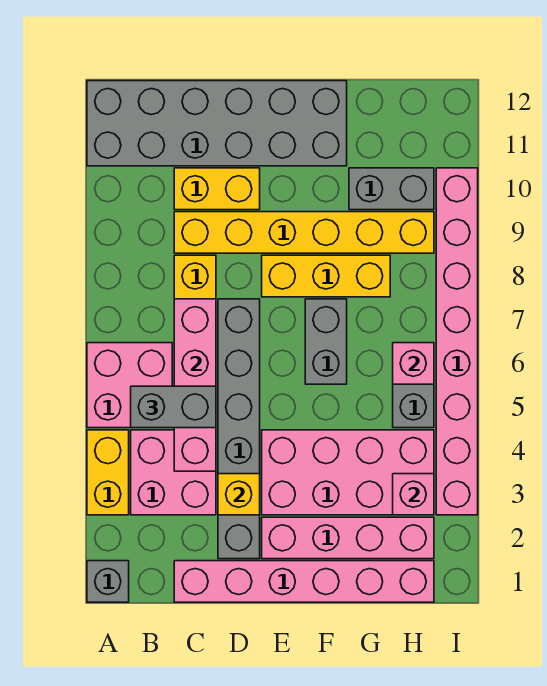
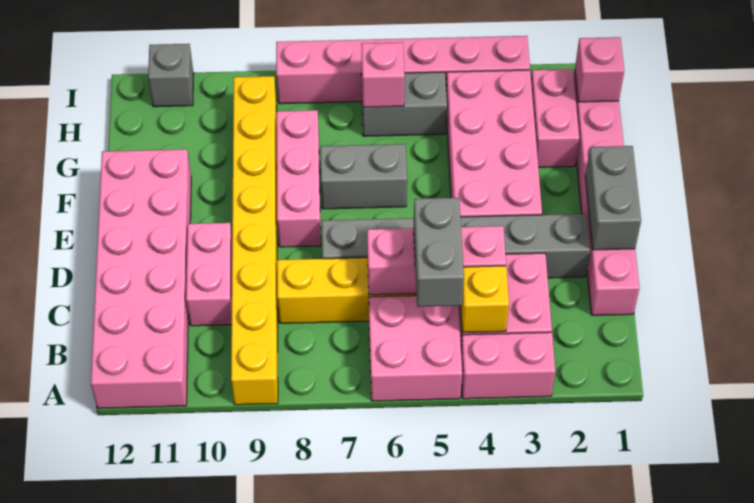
grey brick A1 level 1 -> grey brick I11 level 1
yellow brick A3:A4 level 1 -> pink brick A3:A4 level 1
grey brick A11:F12 level 1 -> pink brick A11:F12 level 1
pink brick C4:C7 level 2 -> pink brick C4:C6 level 2
yellow brick C9:H9 level 1 -> yellow brick A9:H9 level 1
yellow brick C10:D10 level 1 -> pink brick C10:D10 level 1
yellow brick D3 level 2 -> yellow brick B4 level 2
pink brick E2:H2 level 1 -> pink brick G2:H2 level 1
yellow brick E8:G8 level 1 -> pink brick E8:G8 level 1
grey brick G10:H10 level 1 -> grey brick D1:E1 level 2
pink brick H3 level 2 -> pink brick H1 level 2
pink brick I3:I10 level 1 -> pink brick I3:I8 level 1

